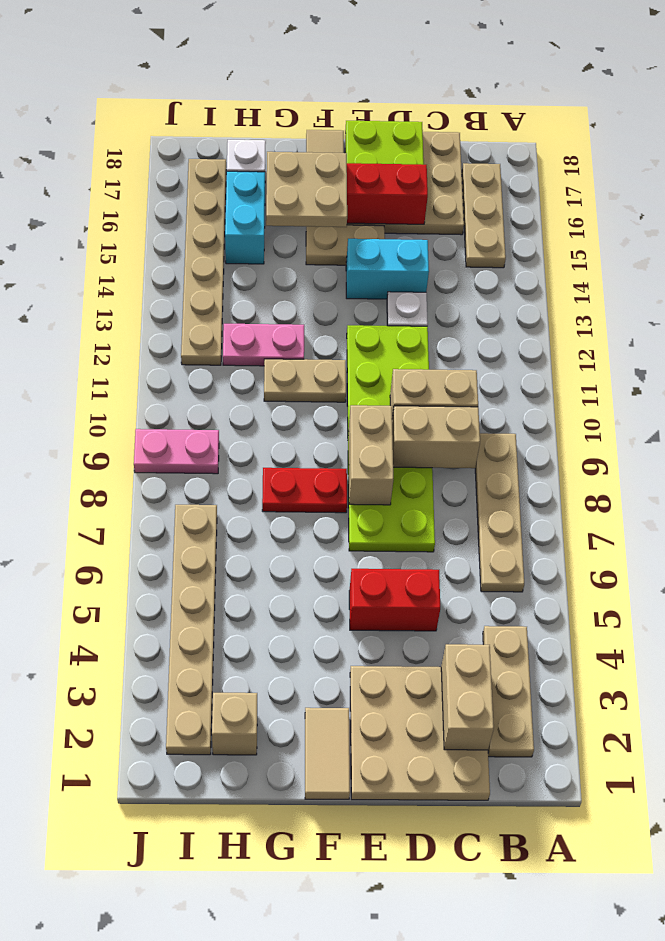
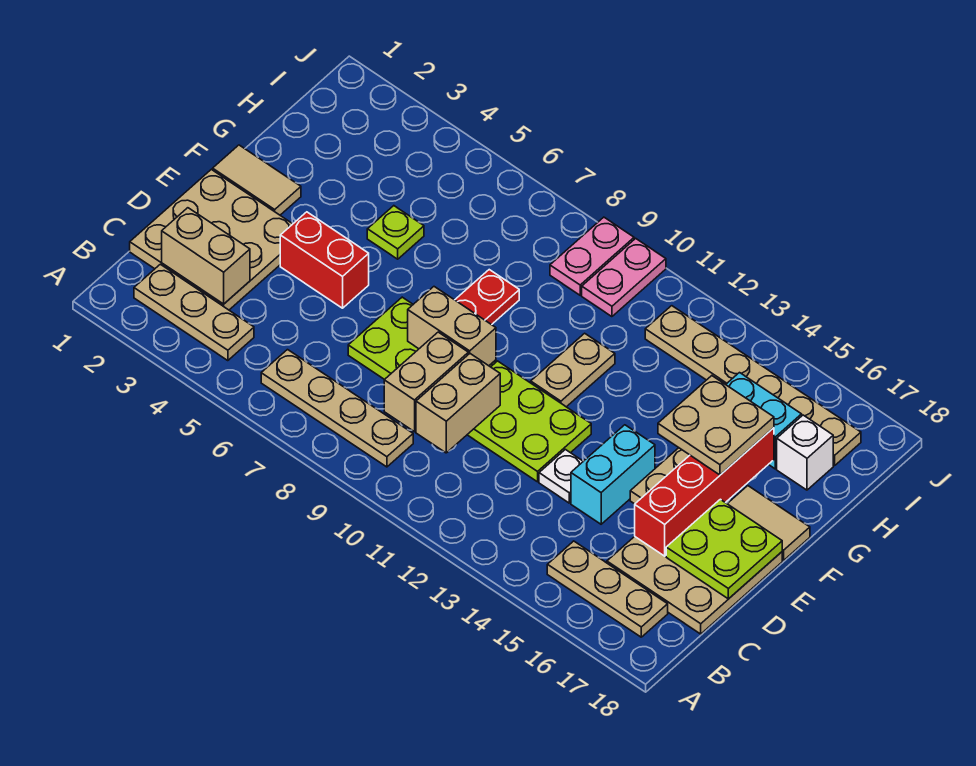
red brick D5:E5 level 1 -> red brick E4:E5 level 1
none -> lime plate G5 level 1
pink plate G12:H12 level 1 -> pink plate I10:J10 level 1
tan brick H2 level 1 -> none
tan plate I2:I7 level 1 -> none

